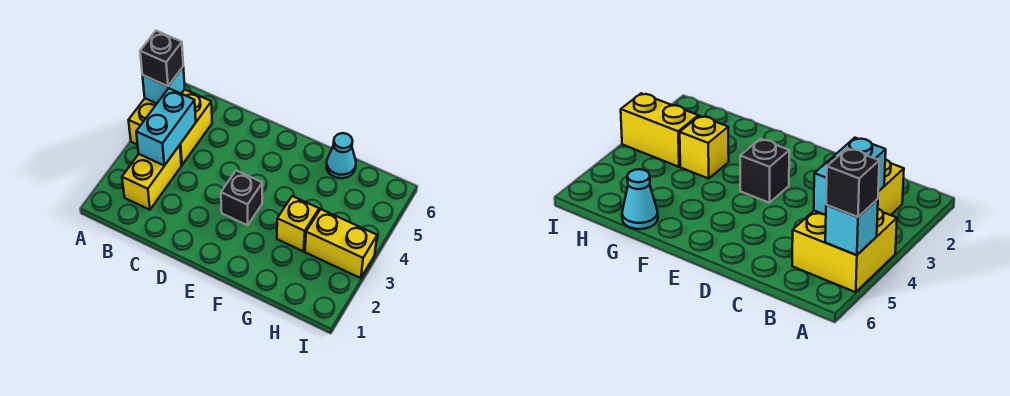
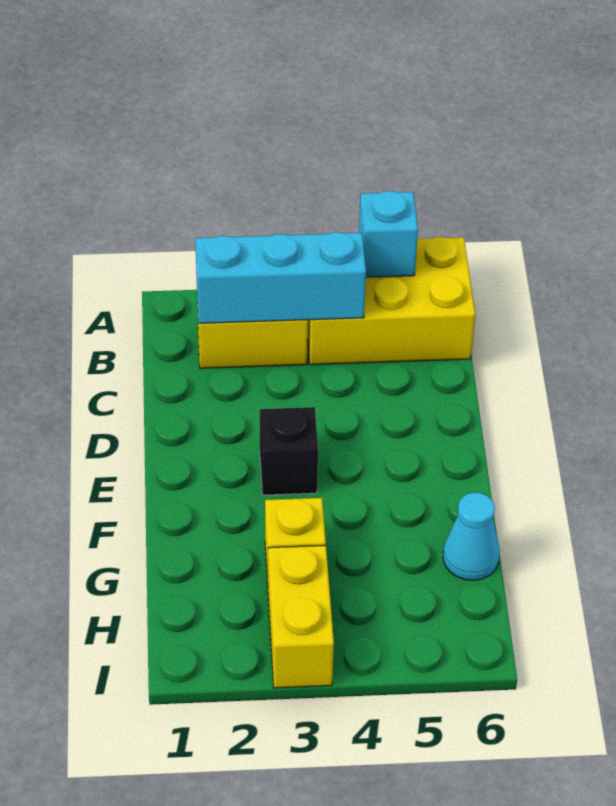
yellow brick A4:B5 level 1 -> yellow brick A4:B6 level 1
black brick A5 level 3 -> none
cyan brick B3:B4 level 2 -> cyan brick B2:B4 level 2

